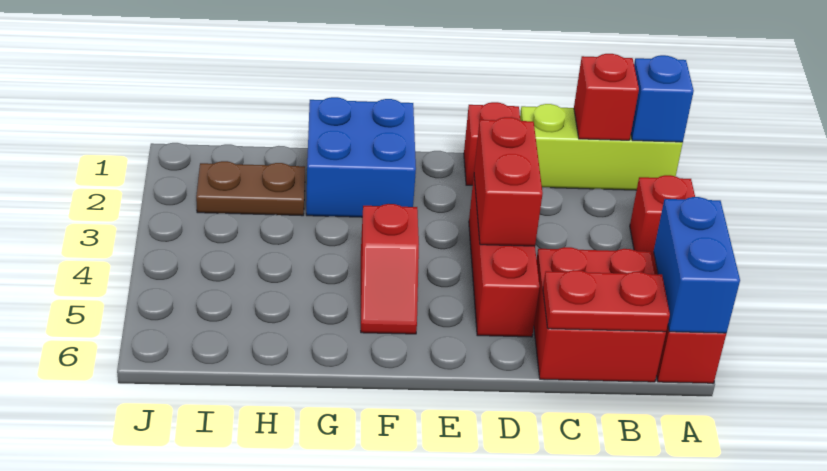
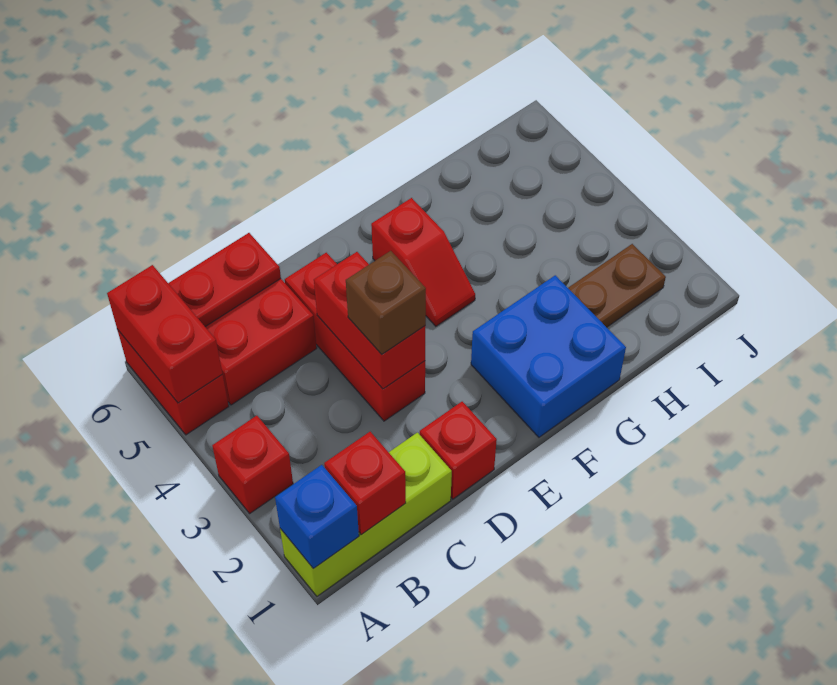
blue brick A5:A6 level 2 -> red brick A5:A6 level 2
none -> brown brick D3 level 3
red slope F4:F5 level 1 top 4 -> red slope F4:F5 level 1 top 5

